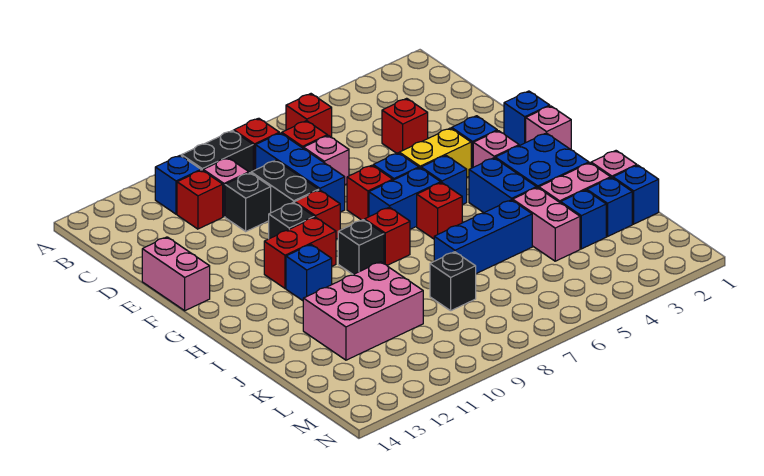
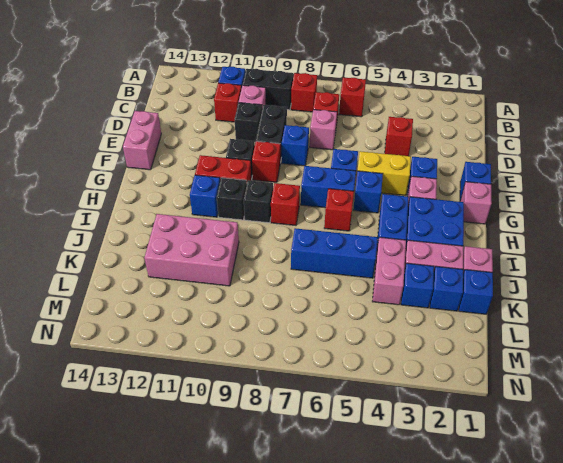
blue brick C8:E8 level 1 -> blue brick E8 level 1
red brick F7 level 1 -> none
black brick K8 level 1 -> black brick H10 level 1

